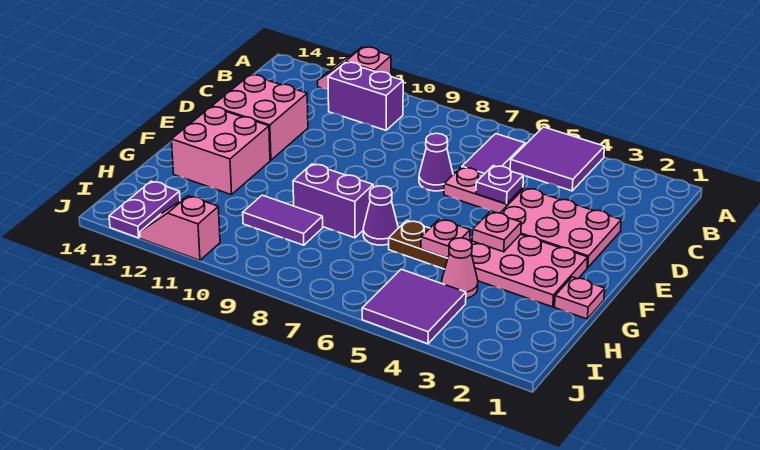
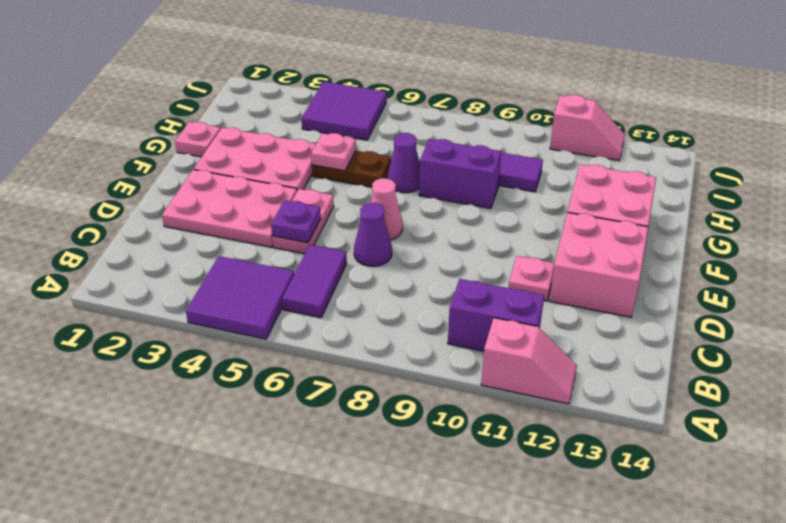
pink plate D5:D6 level 1 -> pink plate D5:E5 level 1
pink plate F4 level 2 -> pink plate D11 level 1
pink cone H4 level 1 -> pink cone E7 level 1
purple plate I13:J13 level 1 -> none

